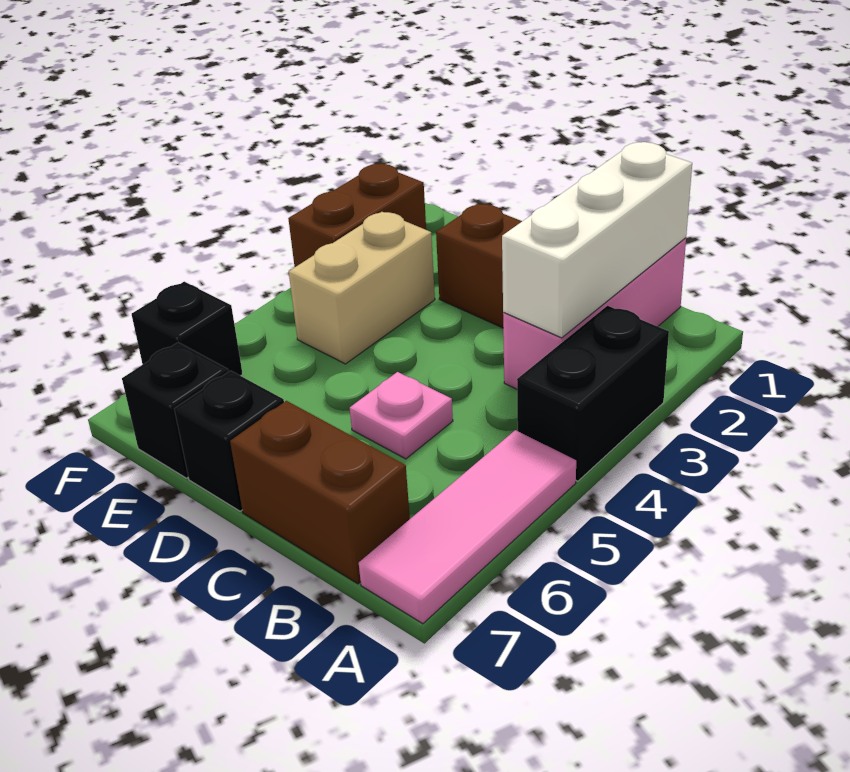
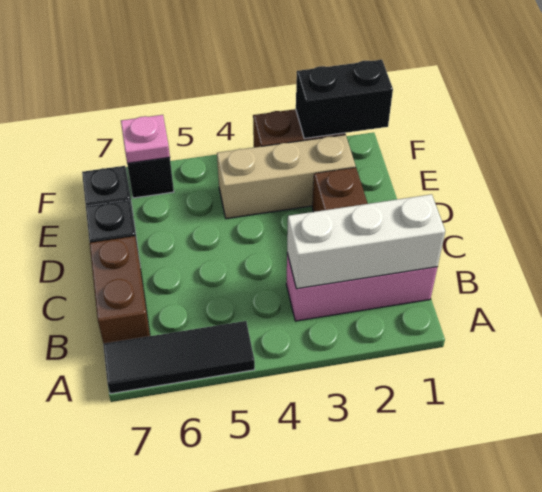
black brick A3:A4 level 1 -> black brick F1:F2 level 2
pink tile A5:A7 level 1 -> black tile A5:A7 level 1
pink plate C5 level 1 -> pink plate F6 level 2
tan brick E3:E4 level 1 -> tan brick E2:E4 level 1

